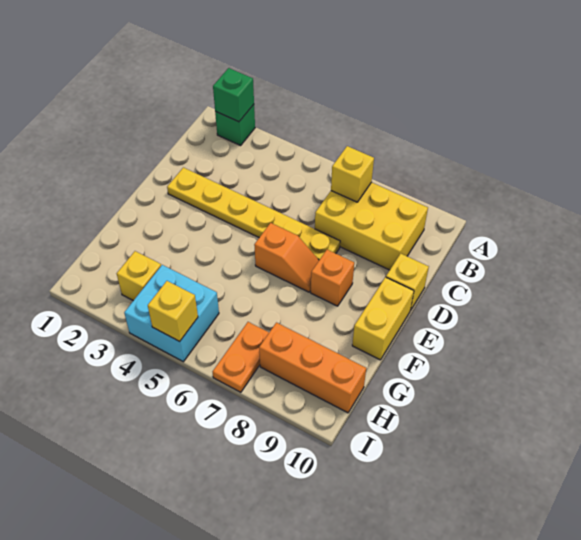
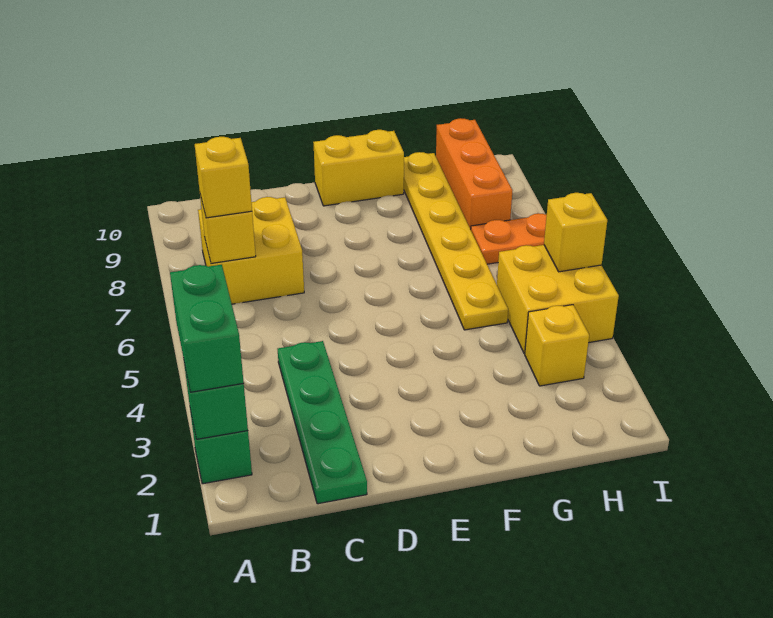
none -> green brick A2:A3 level 3
yellow brick B7:C9 level 1 -> yellow brick B7:C8 level 1
none -> green plate C1:C4 level 1
yellow plate D2:D7 level 1 -> yellow plate G5:G10 level 1
yellow brick D10 level 1 -> yellow brick B7 level 3
orange slope E6:E7 level 1 top 6 -> none
orange brick E8 level 1 -> none
cyan brick H4:I5 level 1 -> yellow brick H4:I5 level 1

